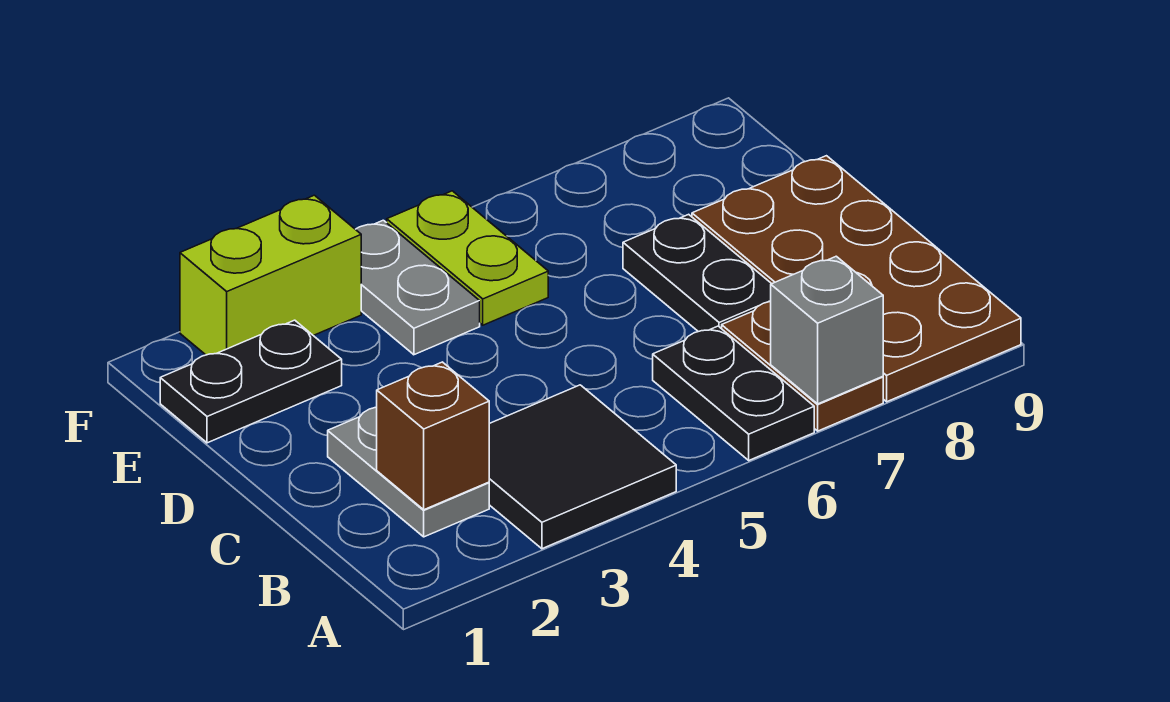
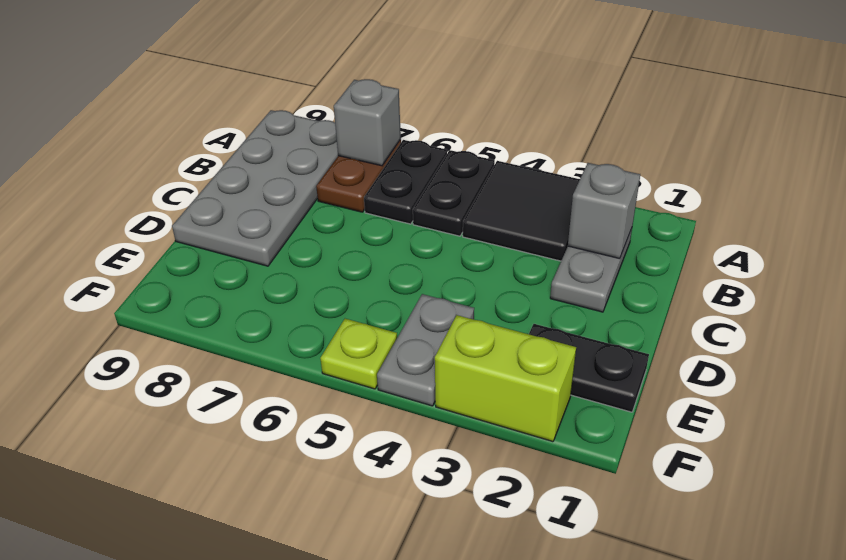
brown plate A8:D9 level 1 -> grey plate A8:D9 level 1
brown brick B2 level 2 -> grey brick B2 level 2
black plate C7:D7 level 1 -> black plate A5:B5 level 1
lime plate E5:F5 level 1 -> lime plate F5 level 1

